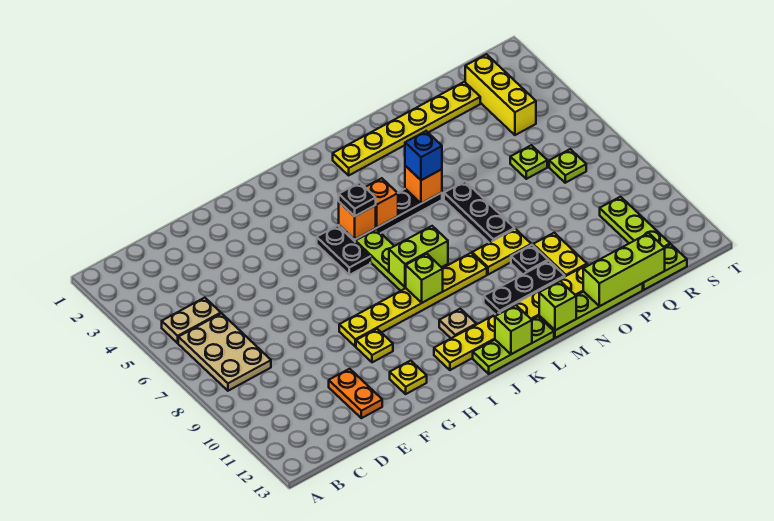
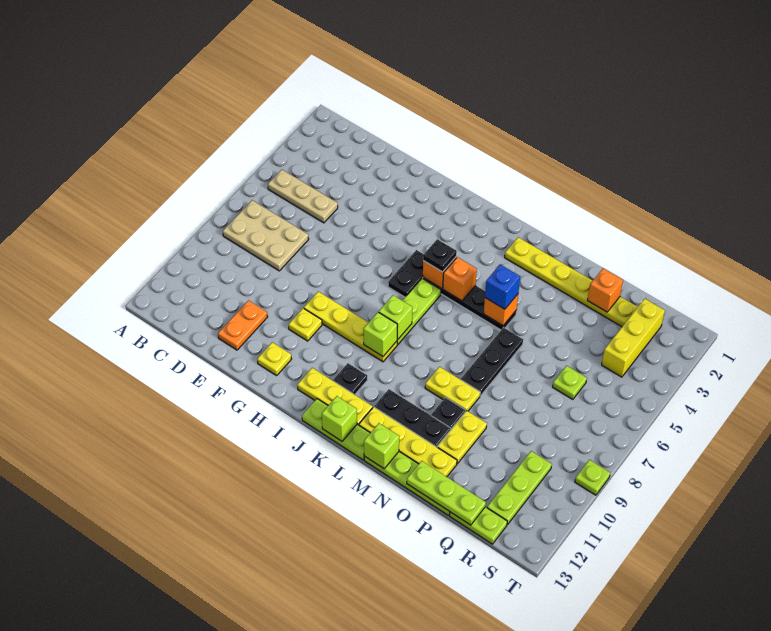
tan plate B5:C5 level 1 -> tan plate B5:D5 level 1
tan plate B6:C8 level 1 -> tan plate B7:D8 level 1
yellow plate G9:L9 level 1 -> yellow plate G9:J9 level 1
lime brick J8:K8 level 2 -> lime brick J8 level 2
tan plate J11 level 1 -> black plate J11 level 1
lime brick O13:Q13 level 2 -> lime plate O13:Q13 level 2
none -> orange brick P2 level 2
lime plate R7 level 1 -> lime plate T9 level 1

